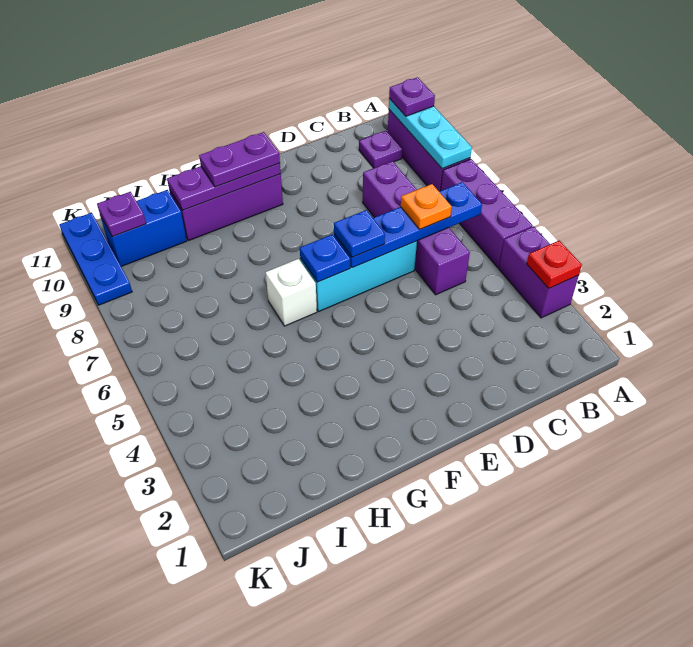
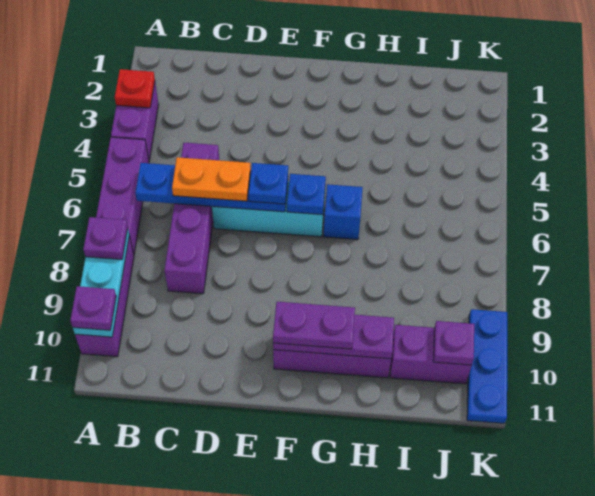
purple plate B10 level 1 -> purple plate A8 level 3
orange plate C6 level 3 -> orange plate C6:D6 level 3
white brick G6 level 1 -> blue brick G6 level 1
blue brick I10:J10 level 1 -> purple brick I10:J10 level 1

